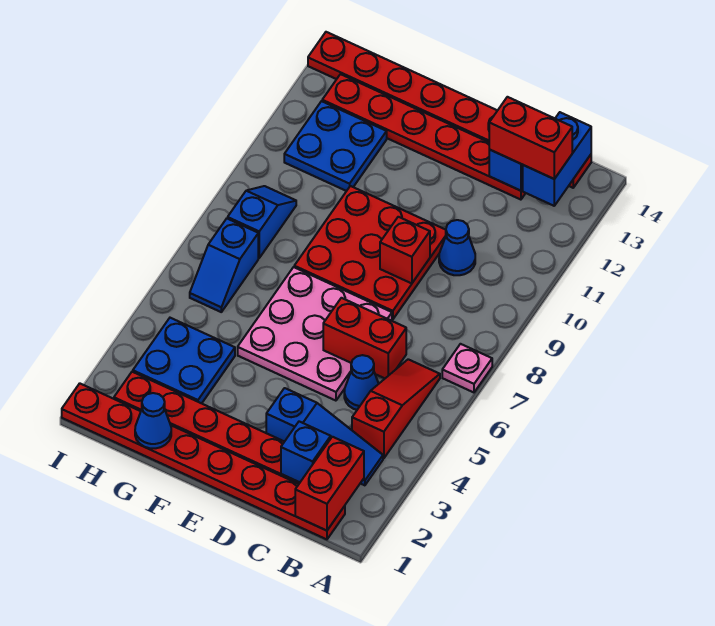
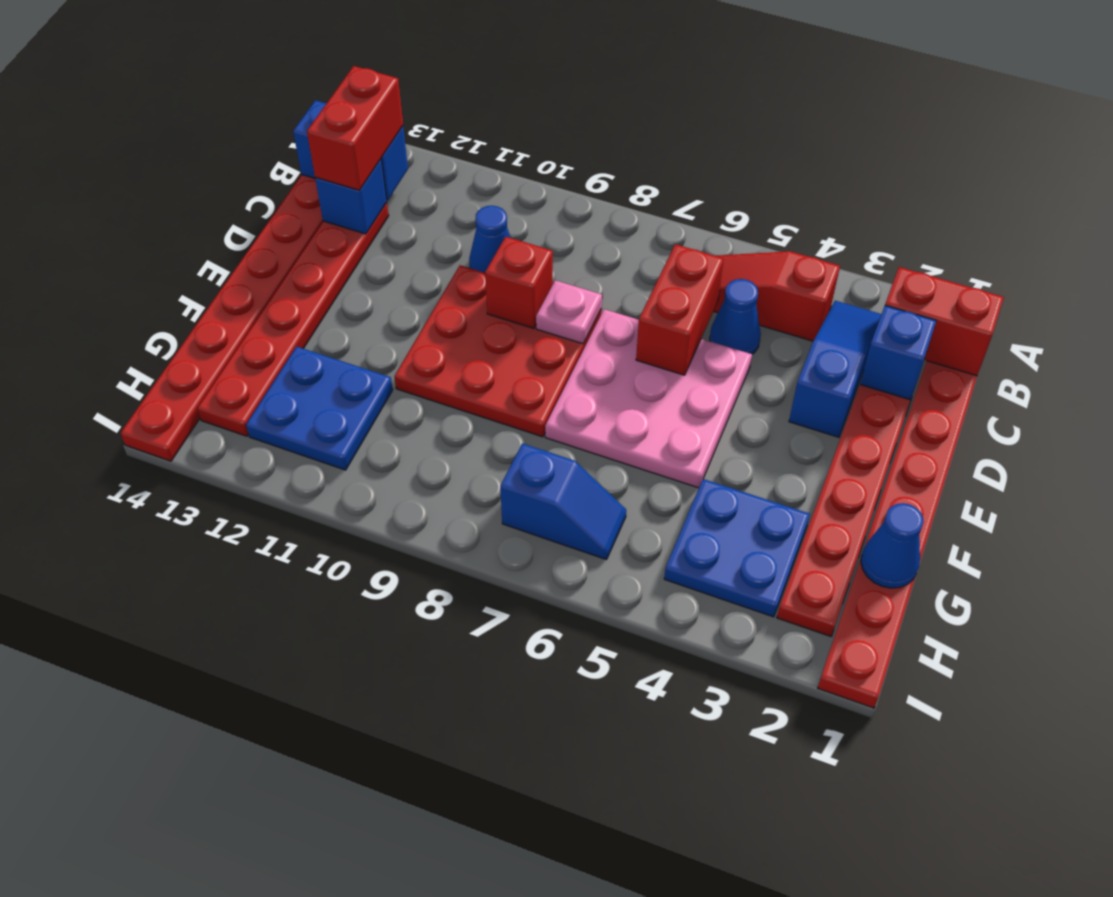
pink plate A7 level 1 -> pink plate D8 level 2
blue slope H8:H9 level 1 top 8 -> none

